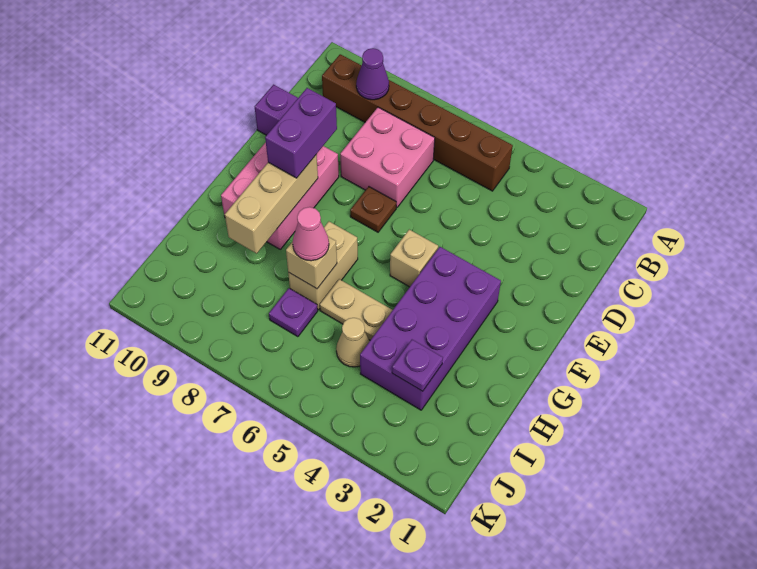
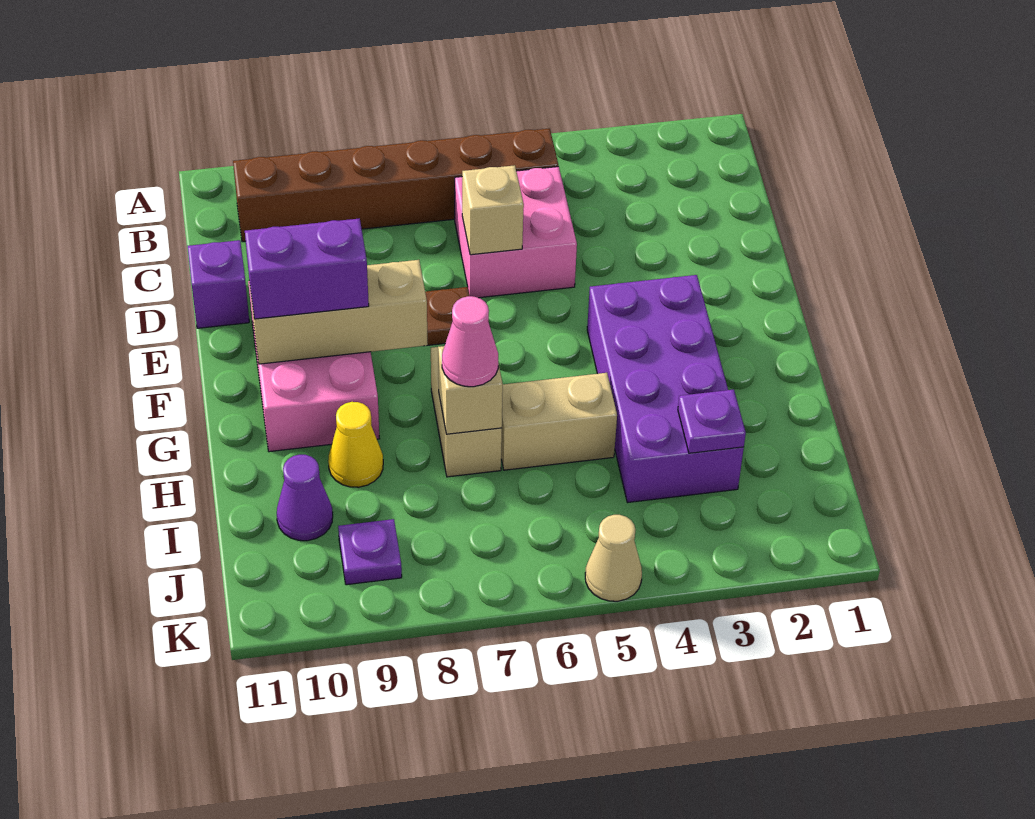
purple cone B9 level 2 -> purple cone I10 level 1
pink brick C7:D8 level 1 -> pink brick C5:D6 level 1
purple brick E9:F9 level 3 -> purple brick F9:F10 level 3
tan brick F5 level 1 -> tan brick D6 level 2
tan brick F9:H9 level 2 -> tan brick F8:F10 level 2
tan plate H5:H6 level 1 -> tan brick H5:H6 level 1
none -> yellow cone H9 level 1
tan cone I5 level 1 -> tan cone K5 level 1
purple plate I7 level 1 -> purple plate J9 level 1

